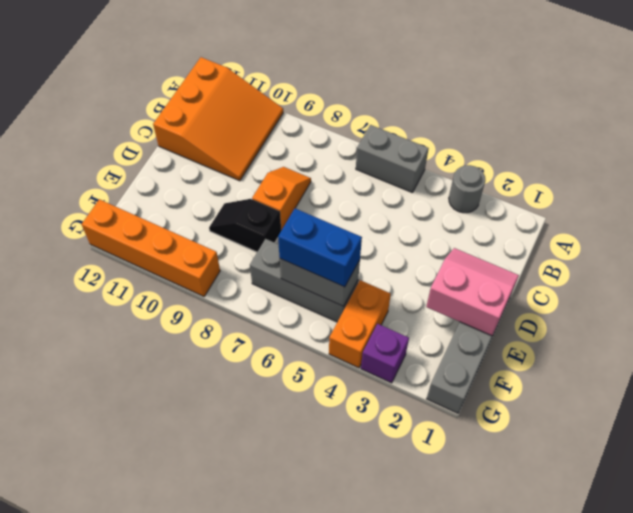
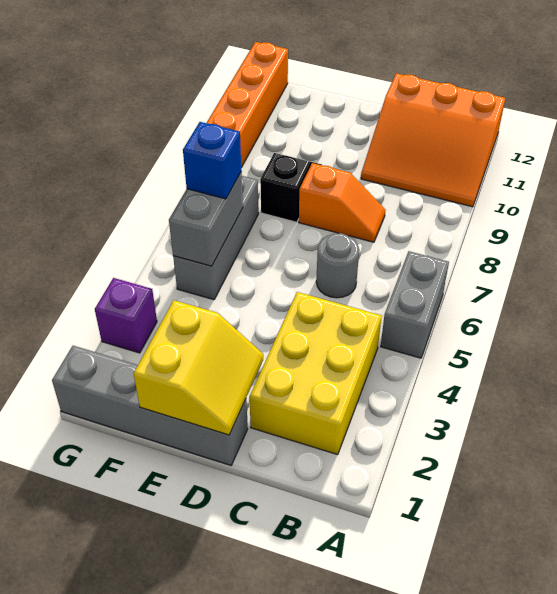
grey round brick A3 level 1 -> grey round brick C6 level 1
none -> yellow brick B2:C4 level 1
pink slope D1:E2 level 2 top E -> yellow slope D1:E2 level 2 top E
orange brick F4:G4 level 1 -> none
blue brick F5:F6 level 3 -> blue brick F6 level 3

